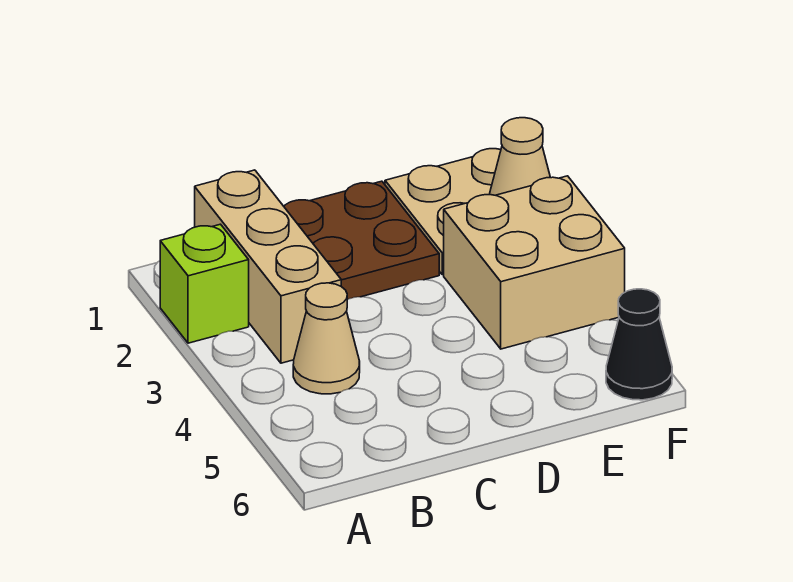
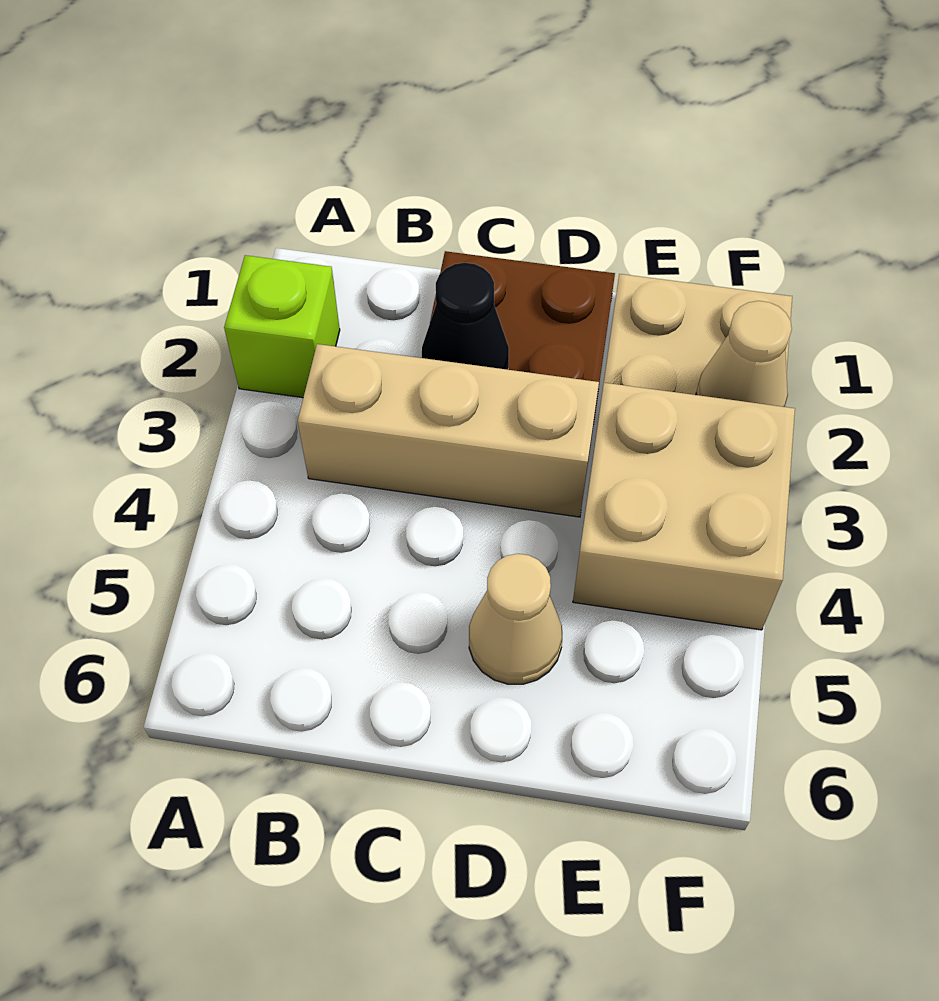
tan brick B1:B3 level 1 -> tan brick B3:D3 level 1
tan cone B4 level 1 -> tan cone D5 level 1
black cone F6 level 1 -> black cone C2 level 2

